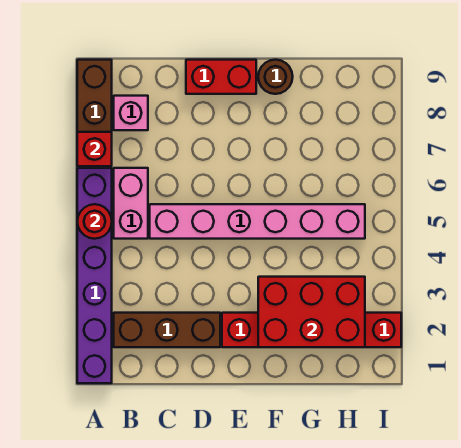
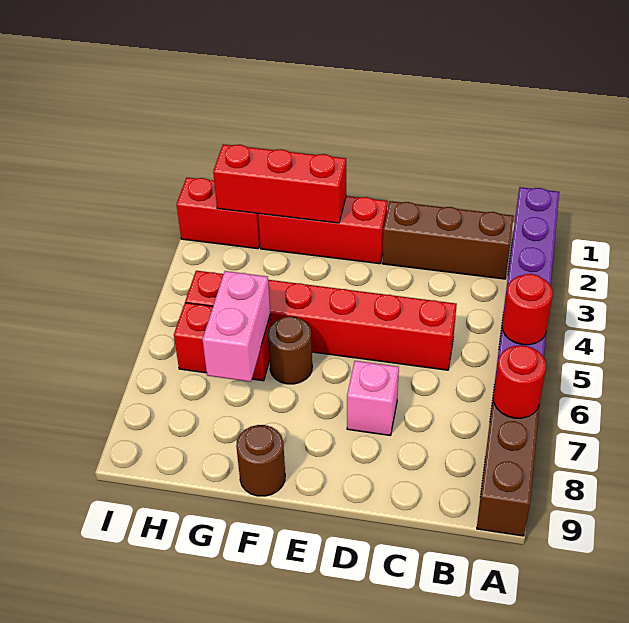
red brick A7 level 2 -> red round brick A7 level 2
pink brick B5:B6 level 1 -> pink brick G6:G7 level 2
pink brick B8 level 1 -> pink brick D7 level 1
pink brick C5:H5 level 1 -> red brick C5:H5 level 1
red brick D9:E9 level 1 -> red brick G6:H6 level 1
red brick F2:H3 level 2 -> red brick F2:H2 level 2
none -> brown round brick F6 level 1

